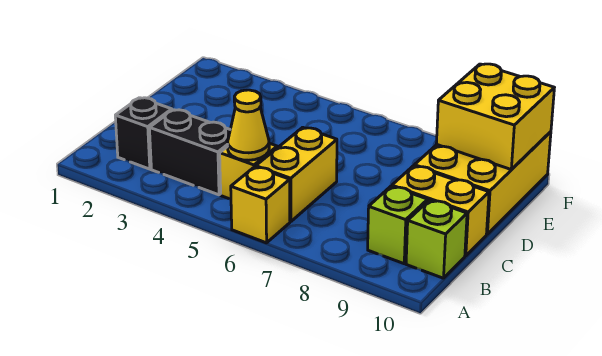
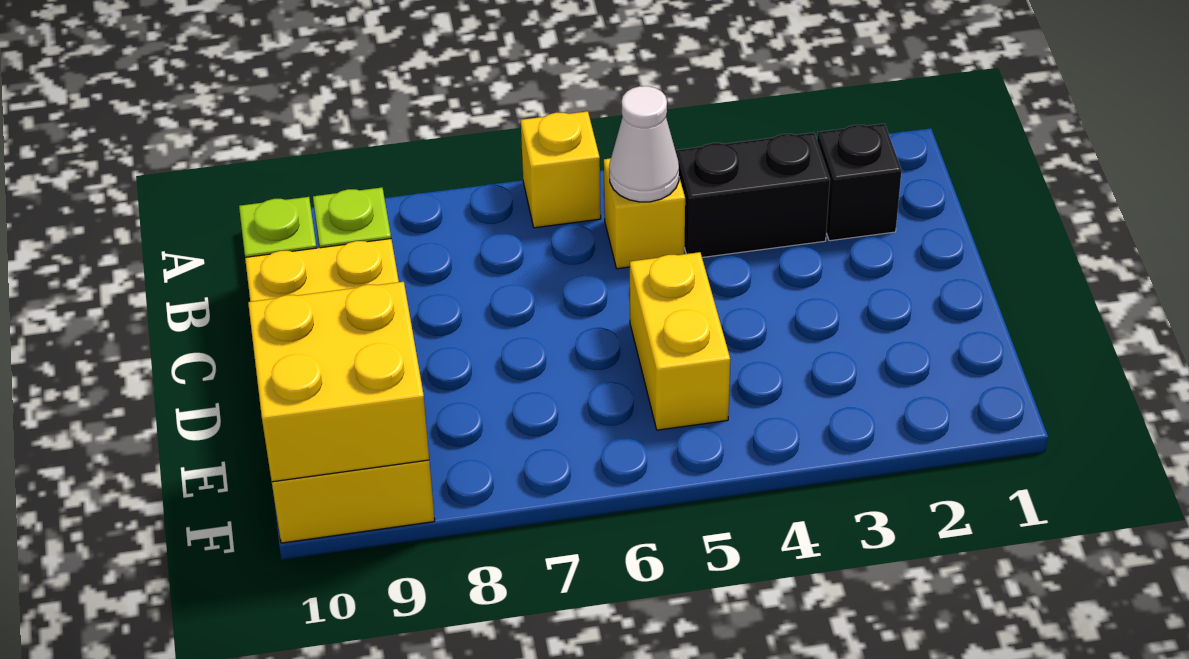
yellow cone B5 level 2 -> white cone B5 level 2
yellow brick B6:C6 level 1 -> yellow brick D5:E5 level 1

